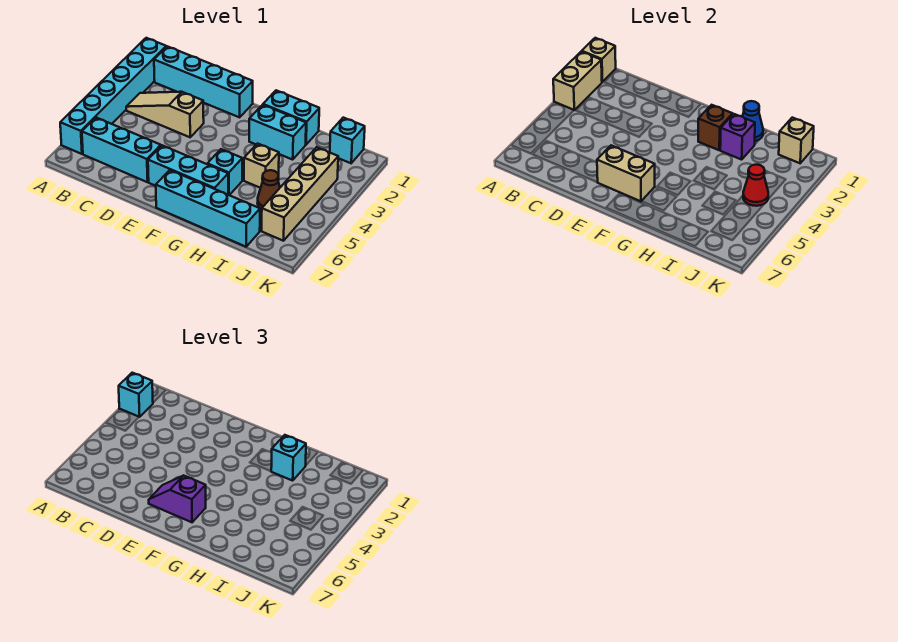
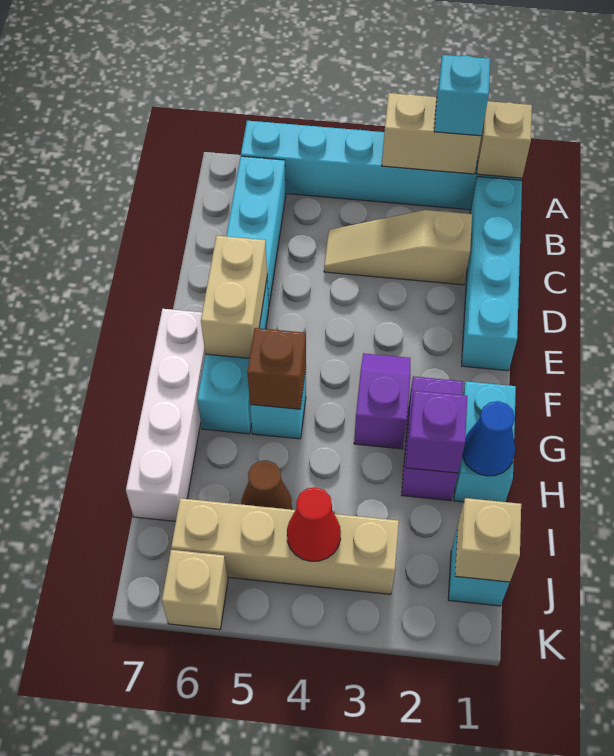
tan slope B3:D3 level 1 top D -> tan slope C2:C4 level 1 top 2
purple slope E6:F6 level 3 top F -> purple slope F3:G3 level 1 top G
cyan brick F7:I7 level 1 -> white brick F7:I7 level 1
cyan brick G2:H2 level 1 -> purple brick G2:H2 level 1
brown brick G2 level 2 -> brown brick G5 level 2
cyan brick H2 level 3 -> none
tan brick H4 level 1 -> tan brick K6 level 1

